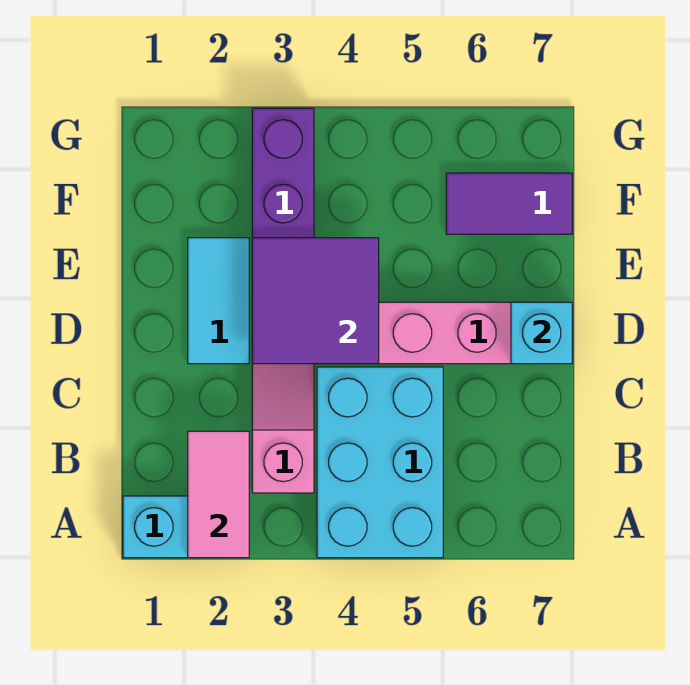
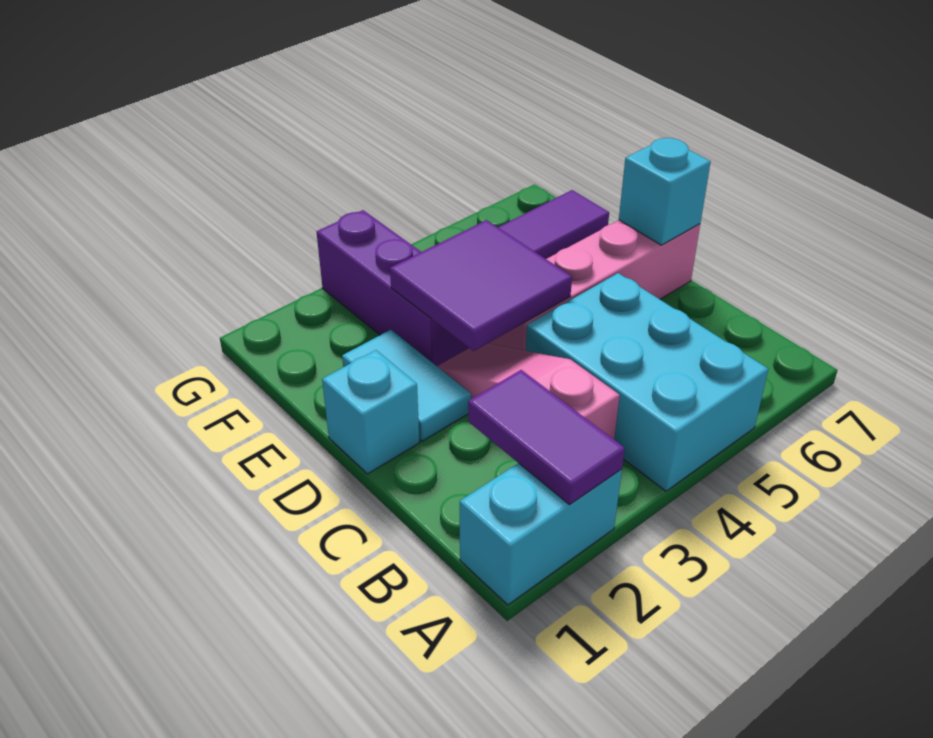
pink tile A2:B2 level 2 -> purple tile A2:B2 level 2
none -> cyan brick D1 level 1

